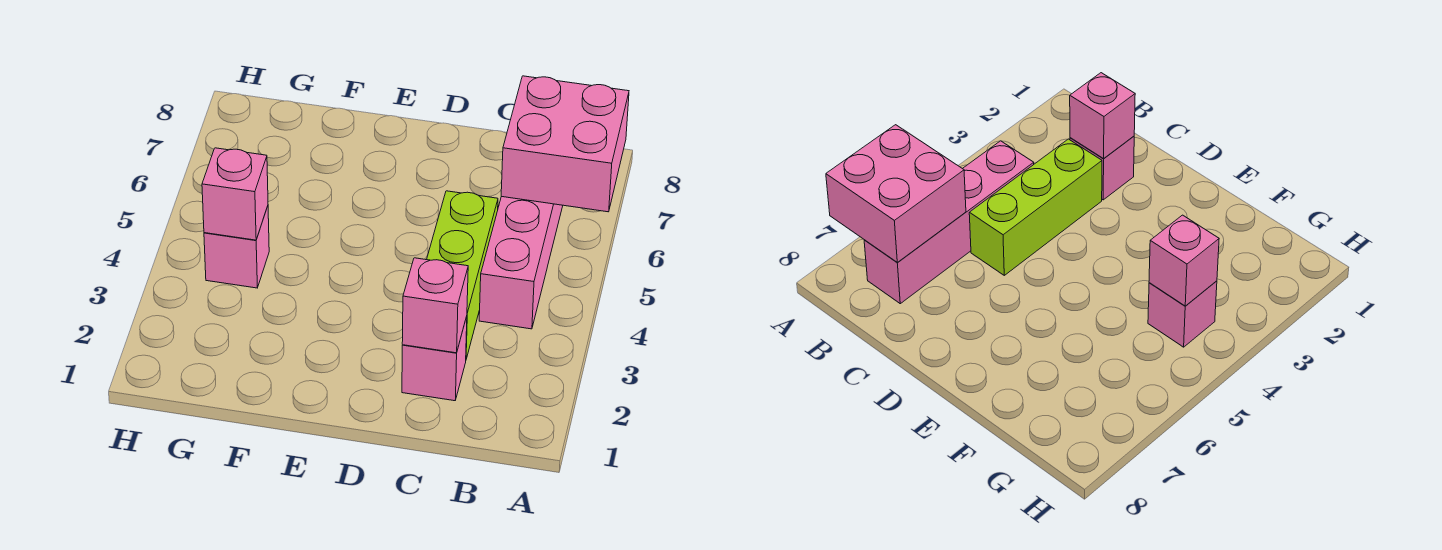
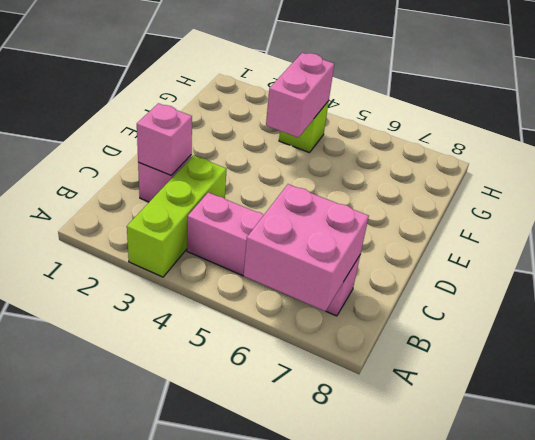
lime brick C3:C5 level 1 -> lime brick A3:C3 level 1
pink brick G4 level 1 -> lime brick G4 level 1
pink brick G4 level 2 -> pink brick F4:G4 level 2

